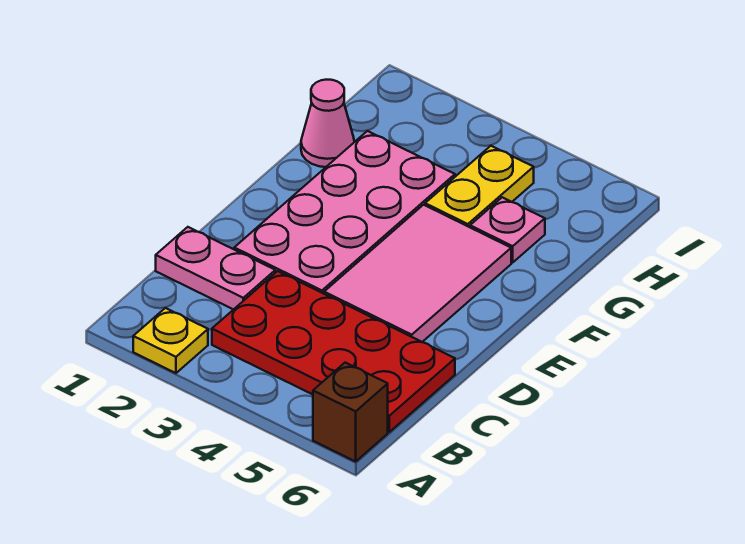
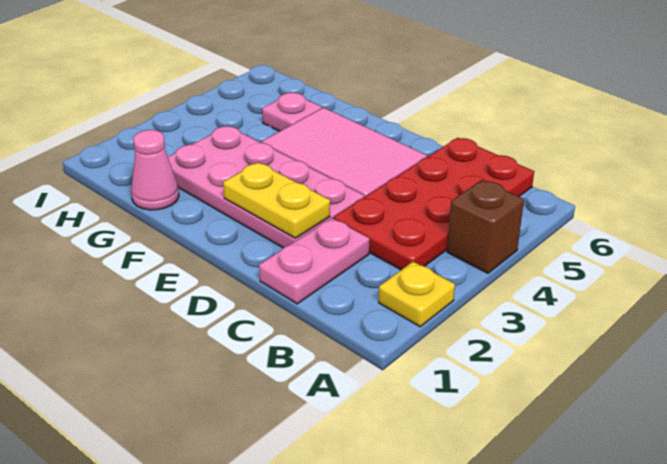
brown brick A6 level 1 -> brown brick A4 level 1
yellow plate G4:H4 level 1 -> yellow plate D2:E2 level 2

